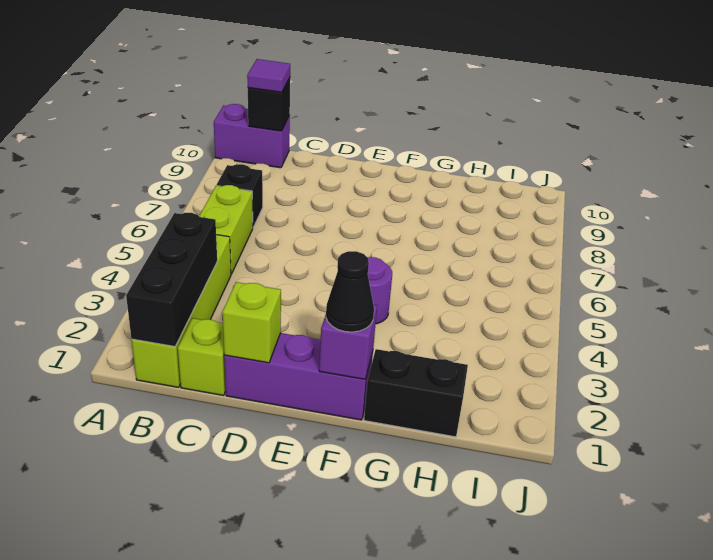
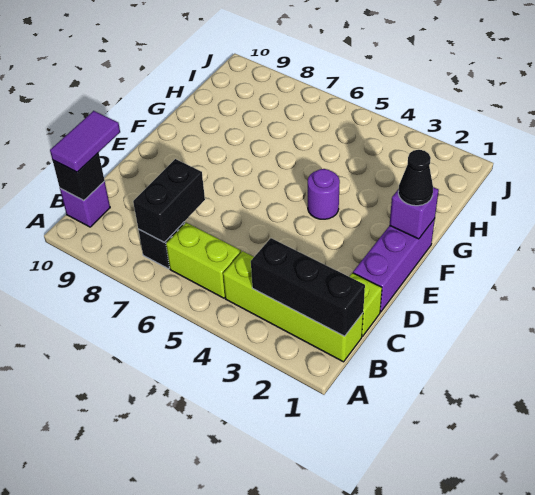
purple brick A10:B10 level 1 -> purple brick B10 level 1
purple tile B10 level 3 -> purple tile B10:C10 level 3
lime brick D1 level 2 -> none
black brick G1:H1 level 1 -> black brick B7:C7 level 2

